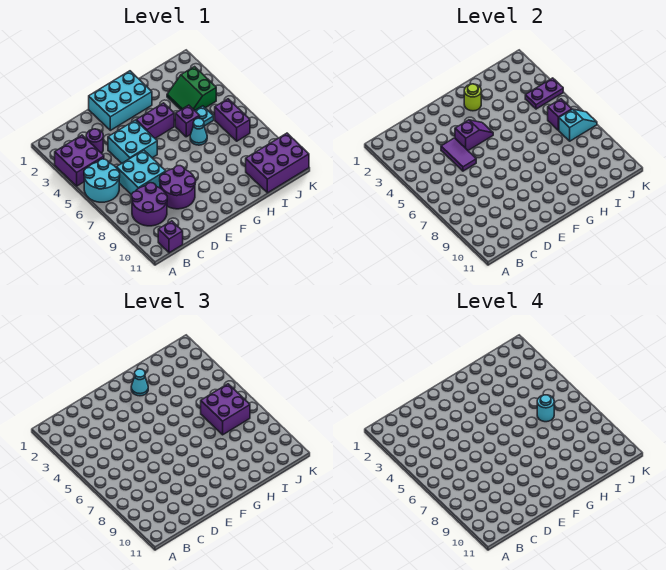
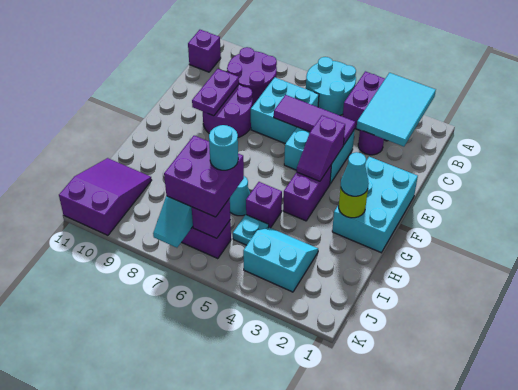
none -> cyan tile A2:C3 level 2
purple tile D4:D5 level 2 -> purple tile D4:D6 level 2
green slope I3:J4 level 1 top J -> cyan slope I3:J4 level 1 top J
purple brick I10:K11 level 1 -> purple slope I10:K11 level 1 top K
purple plate J4:K4 level 2 -> purple plate D9:E9 level 2

